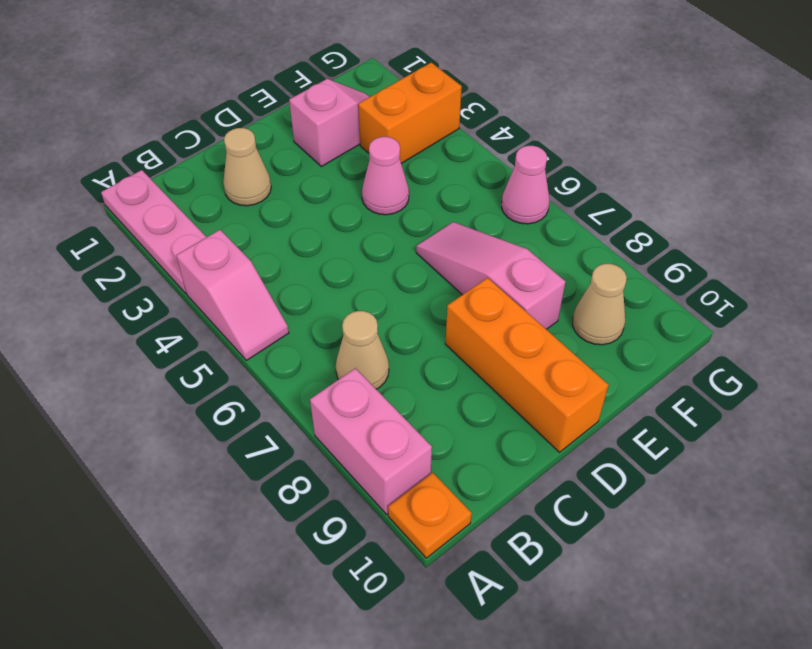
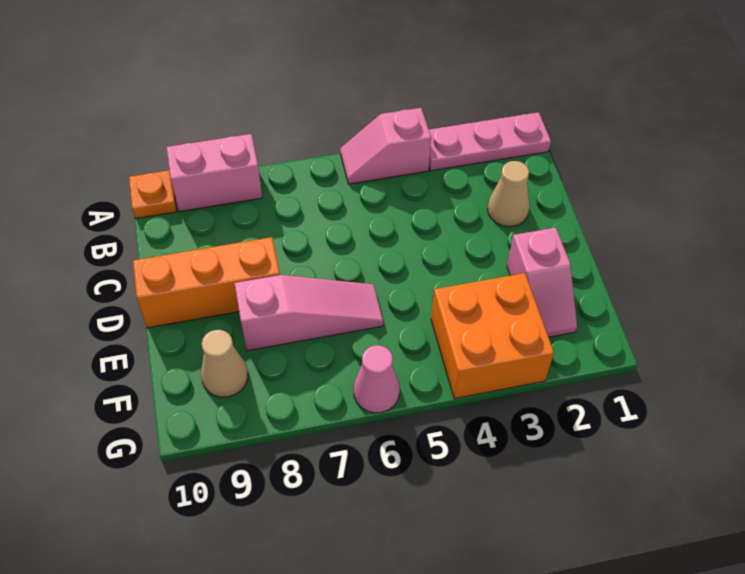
tan cone B7 level 1 -> none
pink cone E4 level 1 -> none
orange brick F3:G3 level 1 -> orange brick F3:G4 level 1

